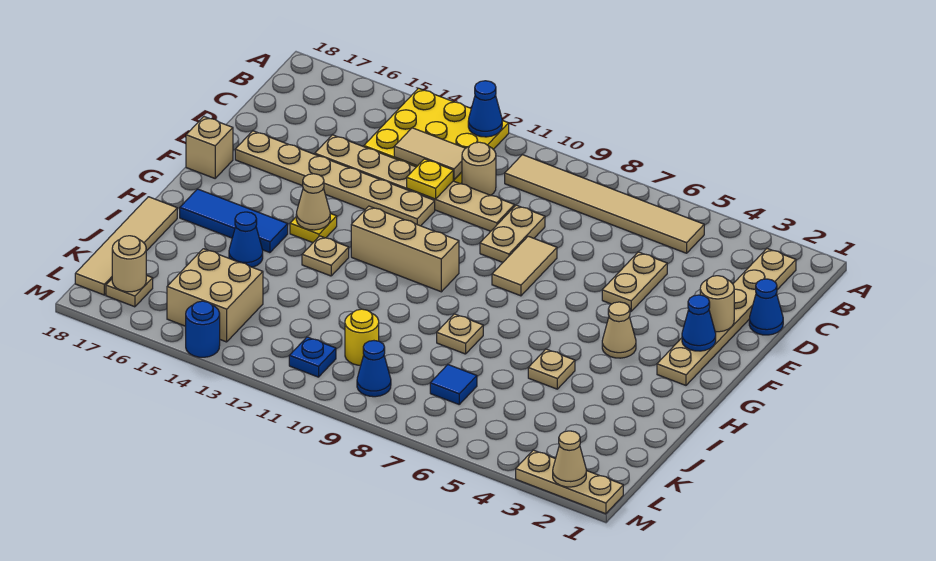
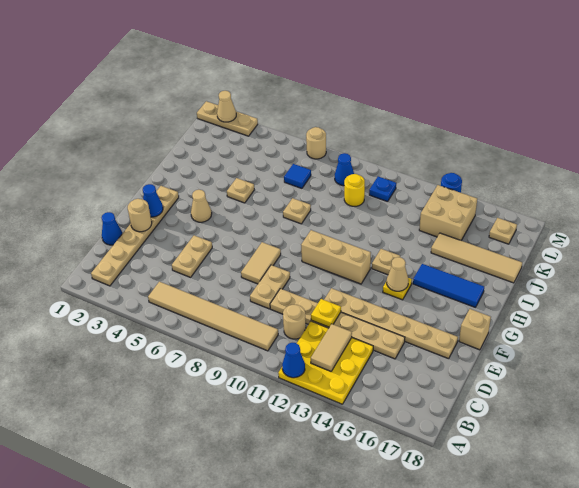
tan tile C12:C13 level 2 -> tan tile B13:C13 level 2
blue cone I15 level 1 -> none
tan tile I18:L18 level 1 -> tan tile J15:J18 level 1
tan round brick L17 level 2 -> tan round brick M7 level 1

